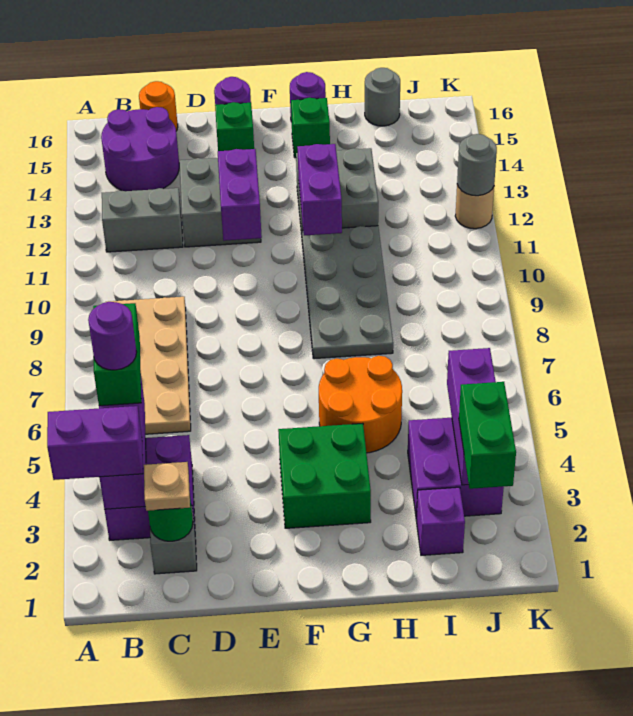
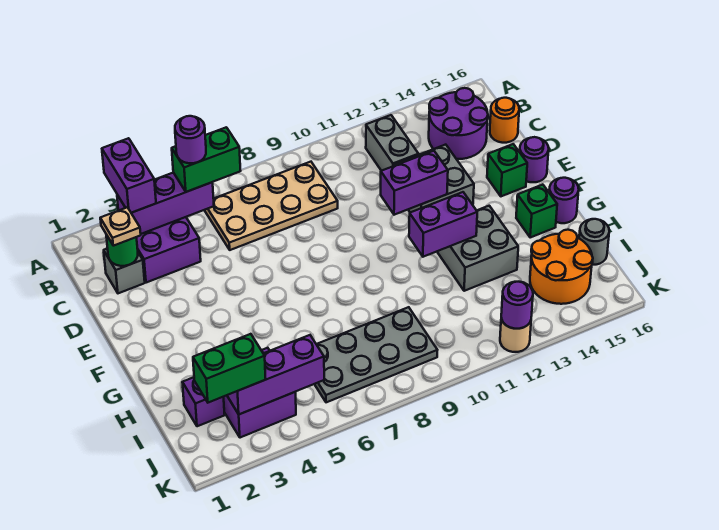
green brick F3:G4 level 1 -> none
orange round brick G5:H6 level 1 -> orange round brick I14:J15 level 1
grey plate G8:H11 level 1 -> grey plate I6:J9 level 1
grey round brick K12 level 2 -> purple round brick K12 level 2

